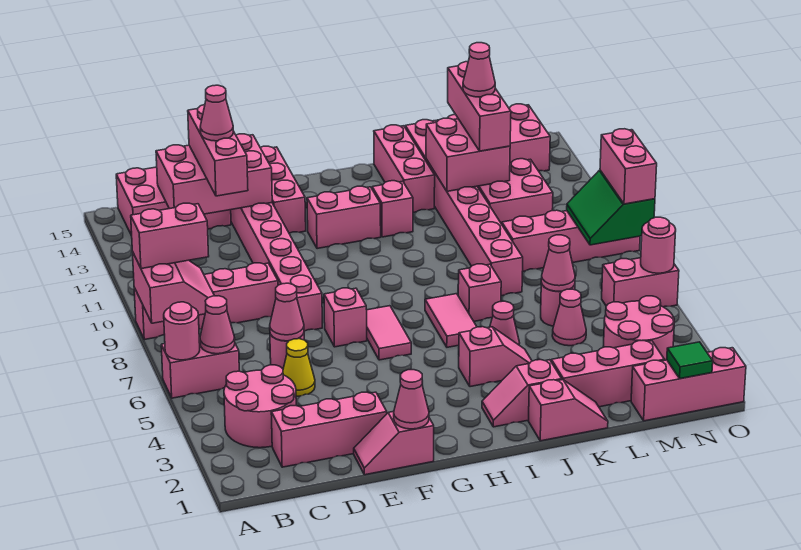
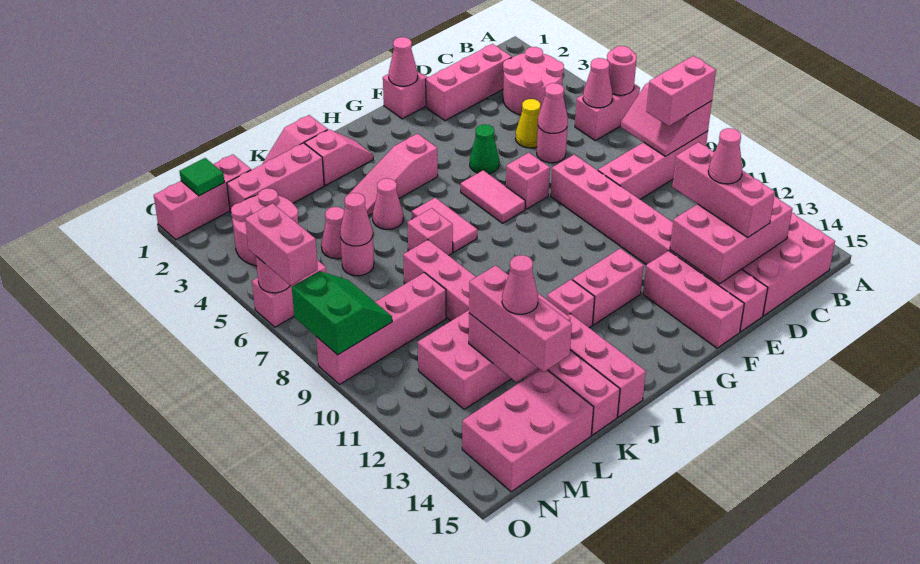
none -> green cone F5 level 1
pink slope I4:J4 level 1 top I -> pink slope H4:J4 level 1 top H
pink brick O8:O9 level 3 -> pink brick O6:O7 level 3

